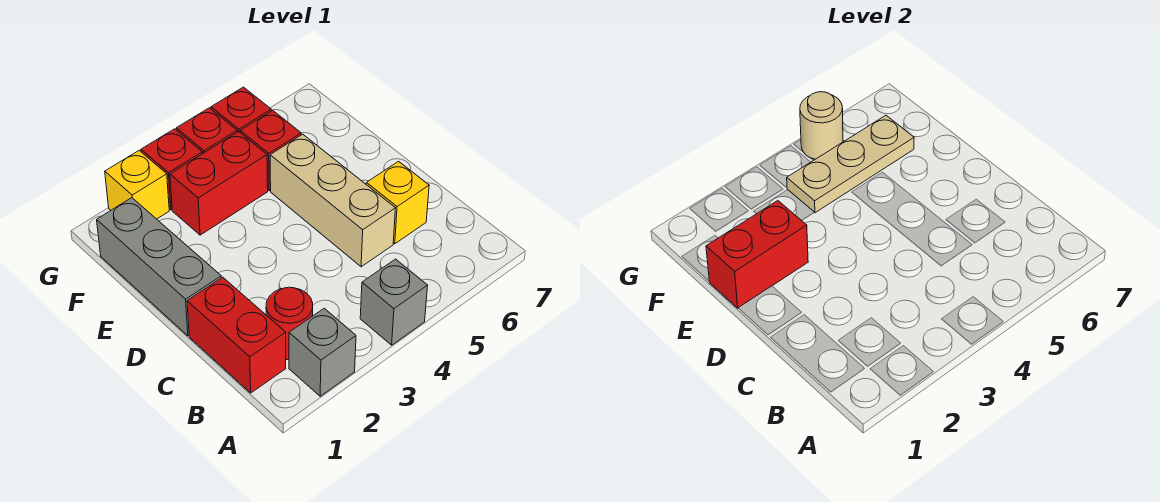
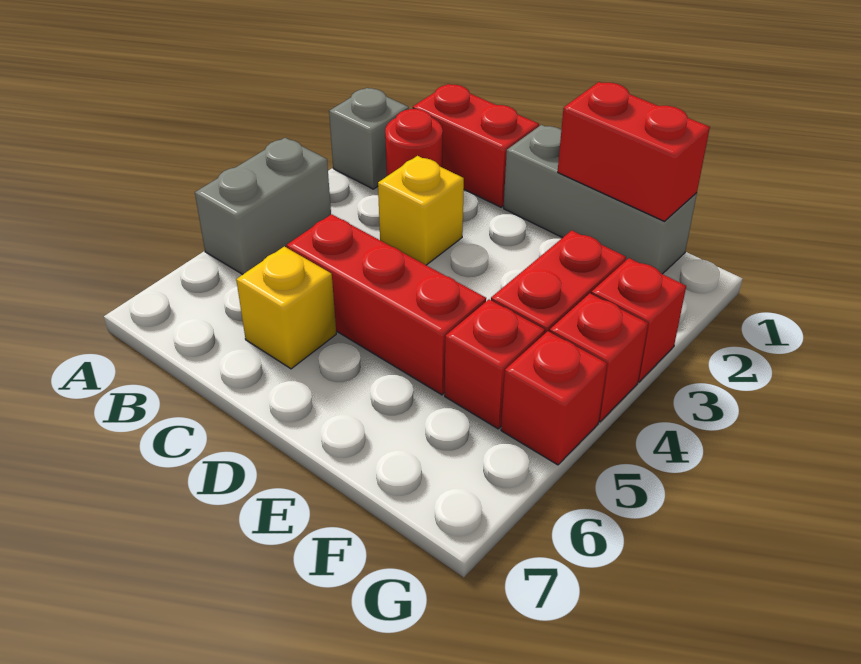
grey brick A4 level 1 -> grey brick A4:A5 level 1
tan brick C5:E5 level 1 -> red brick C5:E5 level 1
red brick E1:E2 level 2 -> red brick E1:F1 level 2
tan plate F4:F6 level 2 -> none
yellow brick G2 level 1 -> yellow brick C3 level 1
tan round brick G5 level 2 -> none

